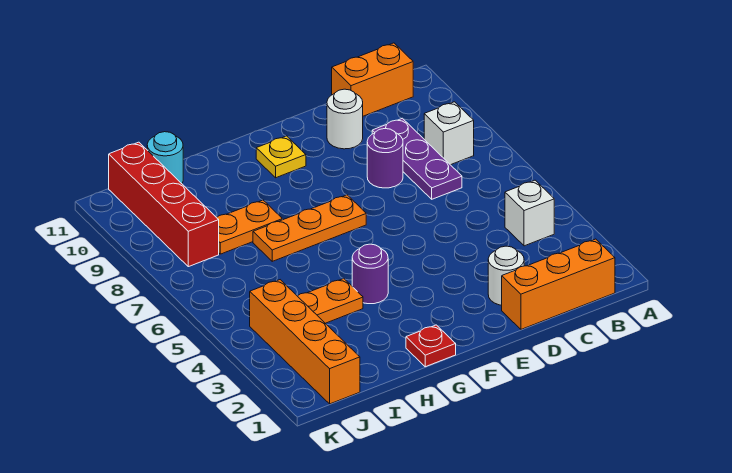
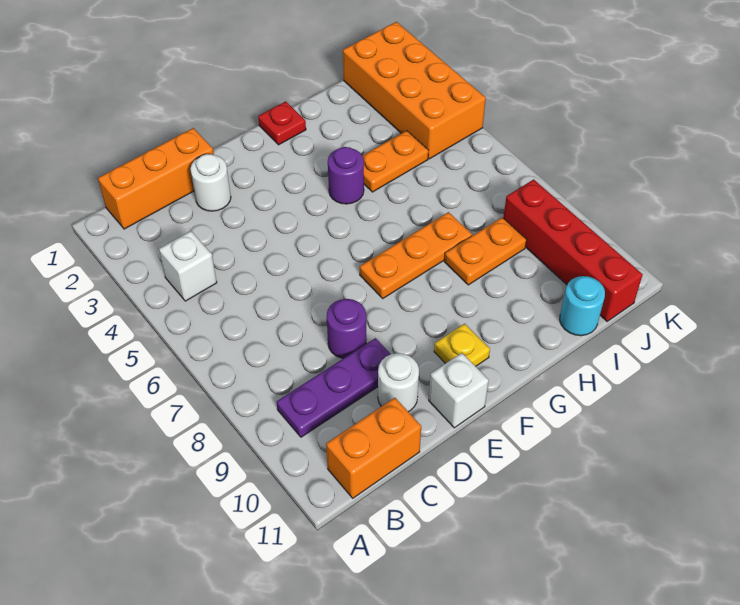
white brick B8 level 1 -> white brick E11 level 1
purple plate C7:C9 level 1 -> purple plate B9:D9 level 1
orange brick J1:J4 level 1 -> orange brick J1:K4 level 1

